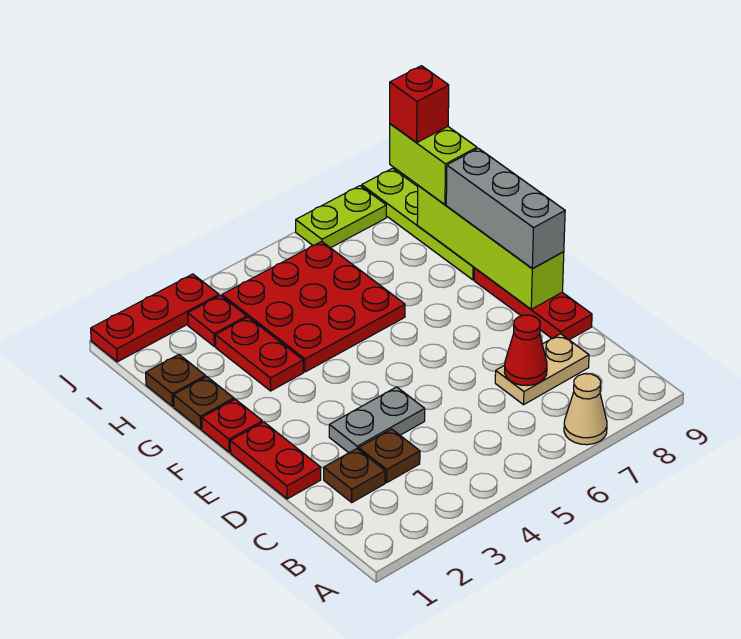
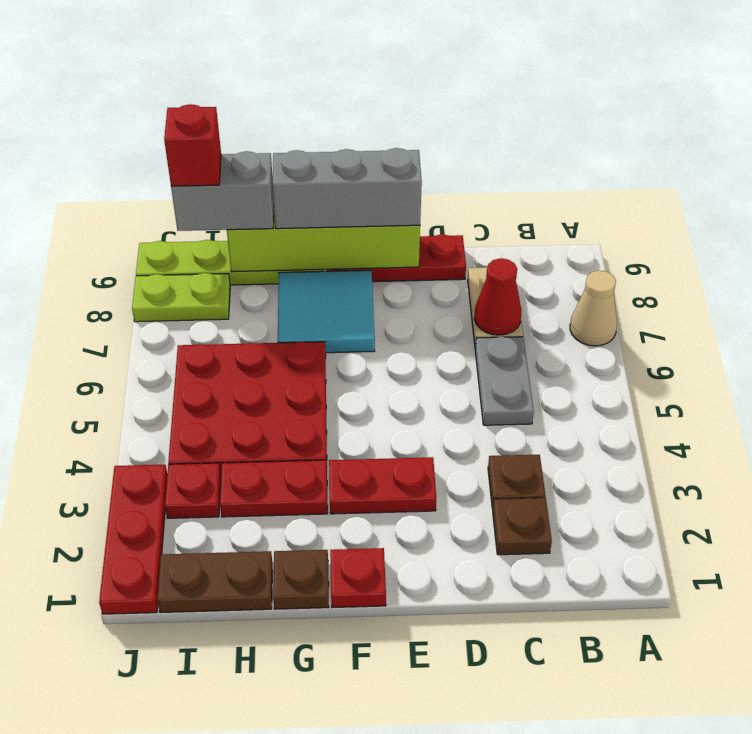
red plate D1:E1 level 1 -> red plate E3:F3 level 1
grey plate D3:D4 level 1 -> grey plate C5:C6 level 1
none -> cyan tile F7:G8 level 1
brown plate H1 level 1 -> brown plate H1:I1 level 1
lime brick H9:I9 level 3 -> grey brick H9:I9 level 3
lime plate J7:J8 level 1 -> lime plate I8:J8 level 1

